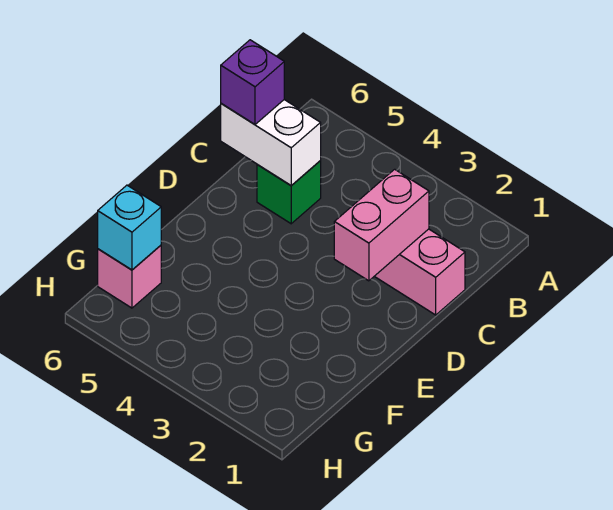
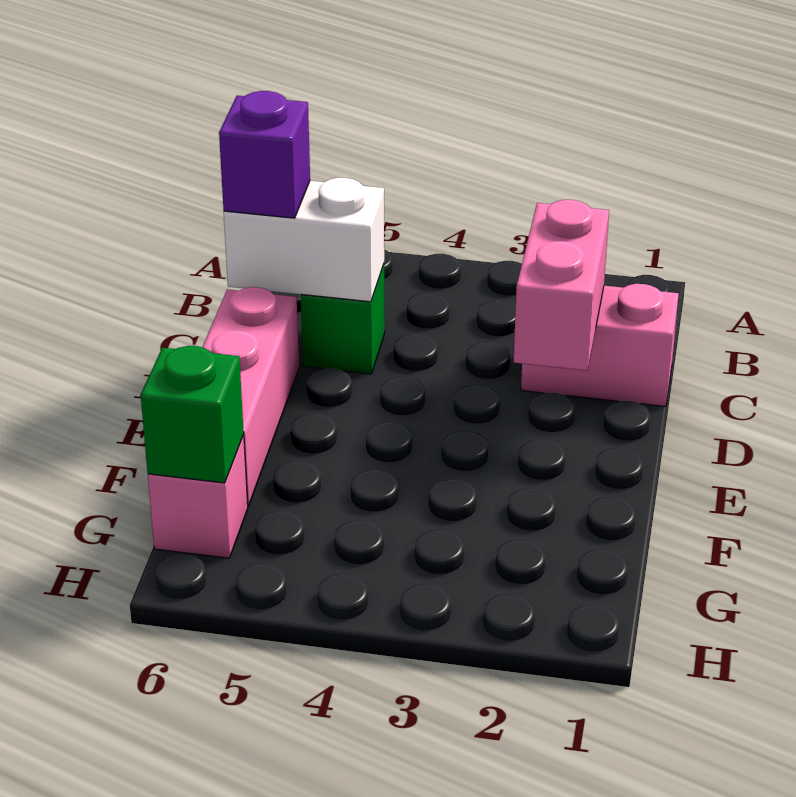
none -> pink brick D6:F6 level 1
cyan brick G6 level 2 -> green brick G6 level 2

